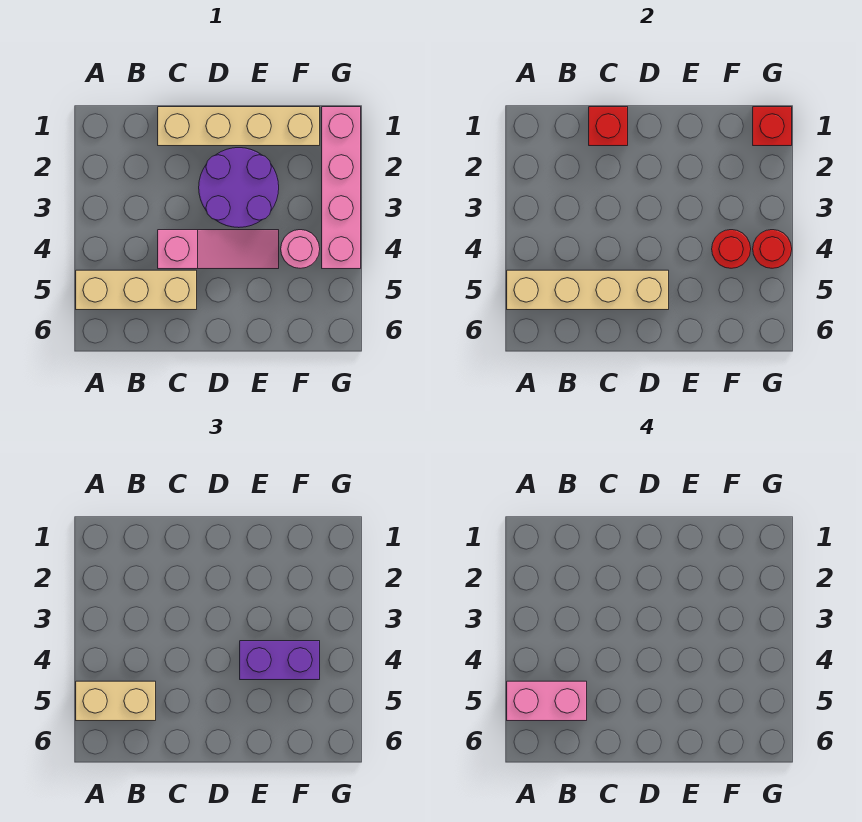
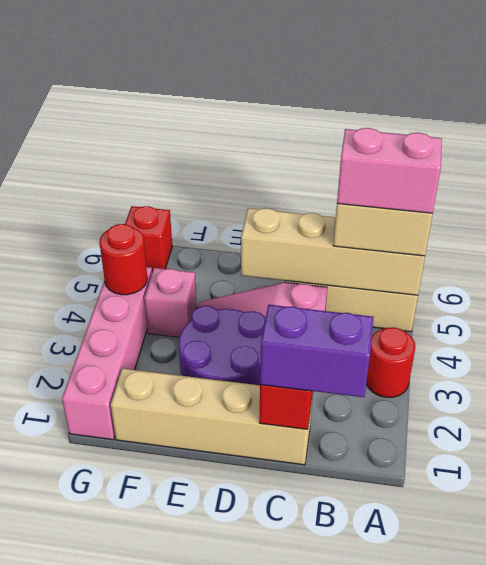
purple brick E4:F4 level 3 -> purple brick B1:C1 level 3
pink round brick F4 level 1 -> pink brick F4 level 1
red round brick F4 level 2 -> red round brick A3 level 1
red brick G1 level 2 -> red brick G6 level 1

